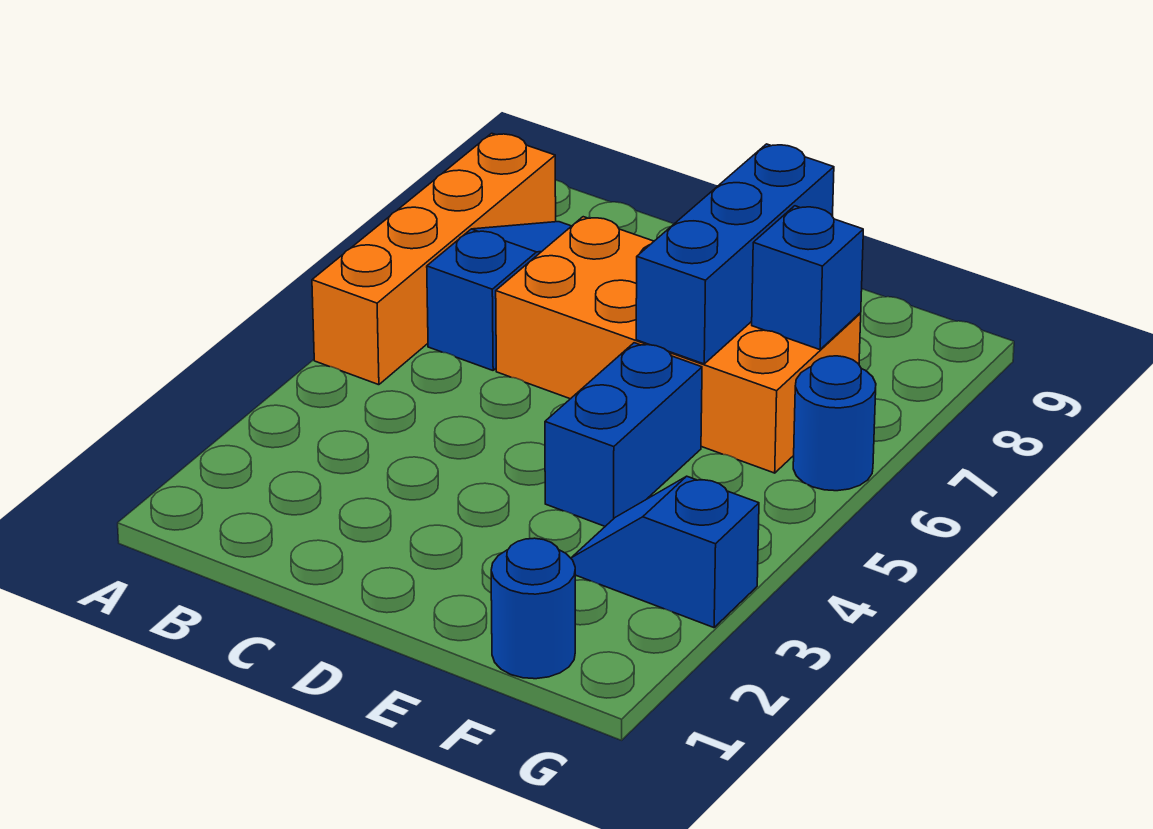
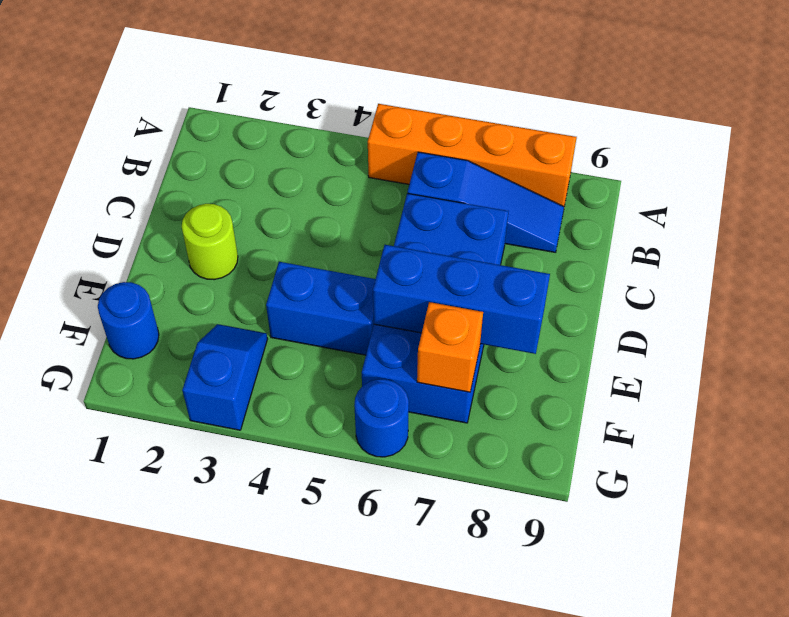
orange brick C6:F7 level 1 -> blue brick C6:F7 level 1
none -> lime round brick D2 level 1
blue brick F7 level 2 -> orange brick F7 level 2

